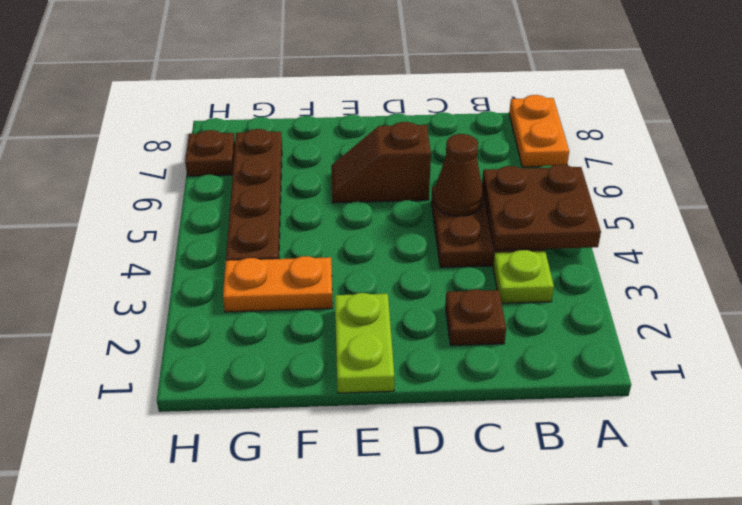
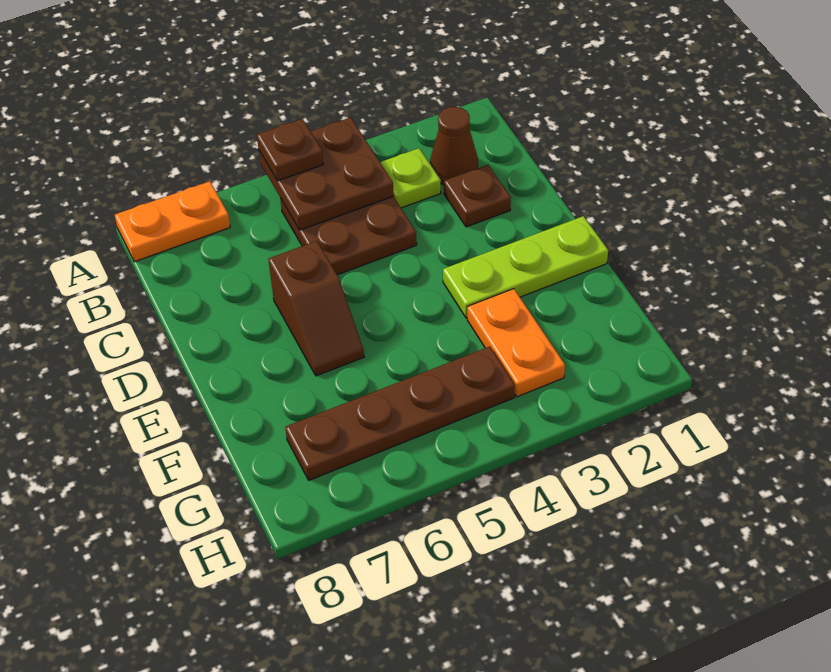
brown cone C5 level 2 -> brown cone B2 level 1
lime plate E1:E2 level 1 -> lime plate E1:E3 level 1
brown plate H7 level 1 -> brown plate A5 level 3

